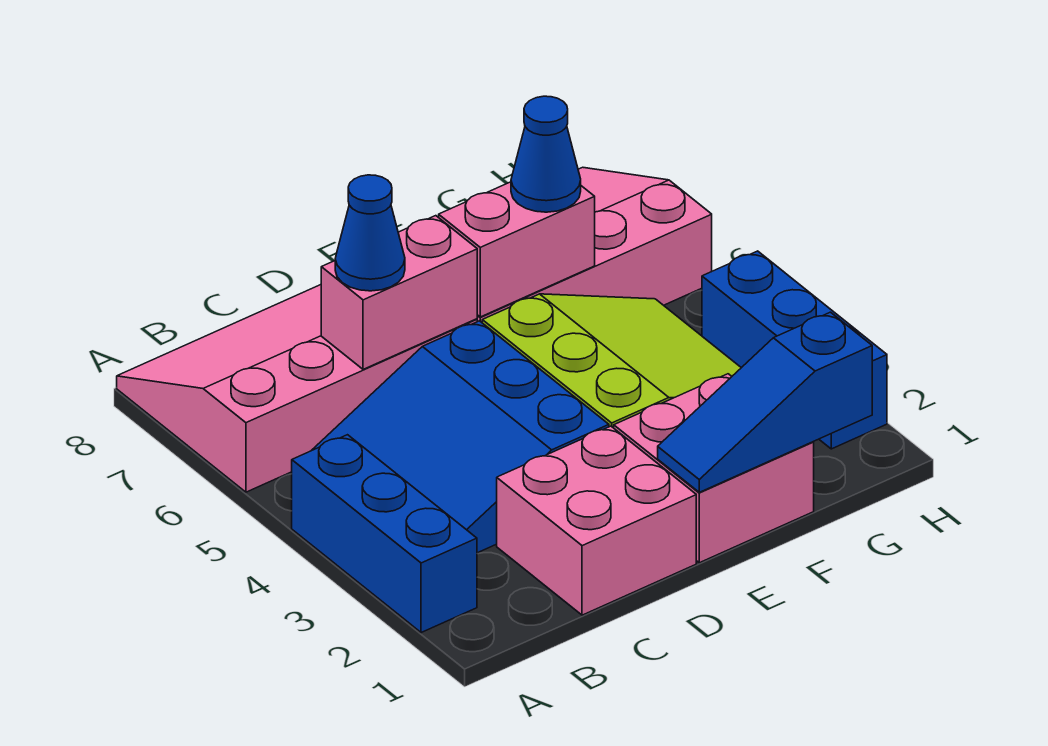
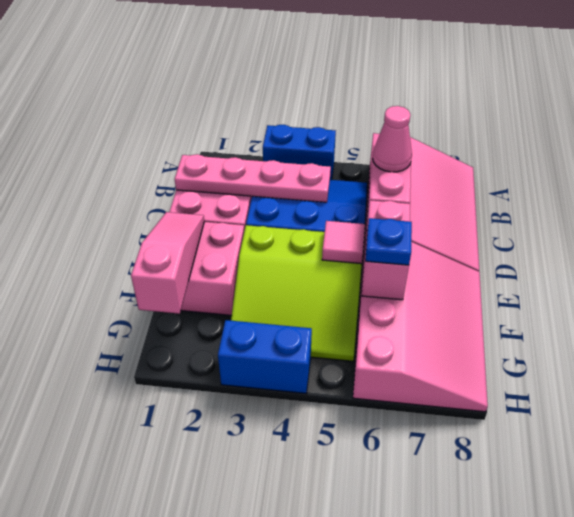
blue brick A2:A4 level 1 -> blue brick A3:A4 level 1
none -> pink plate C1:C4 level 2
blue cone C6 level 3 -> pink cone C6 level 3
blue slope E1:G1 level 2 top G -> pink slope E1:G1 level 2 top G
none -> pink tile E5 level 2
blue cone F6 level 3 -> blue plate F6 level 3
blue brick H2:H4 level 1 -> blue brick H3:H4 level 1

